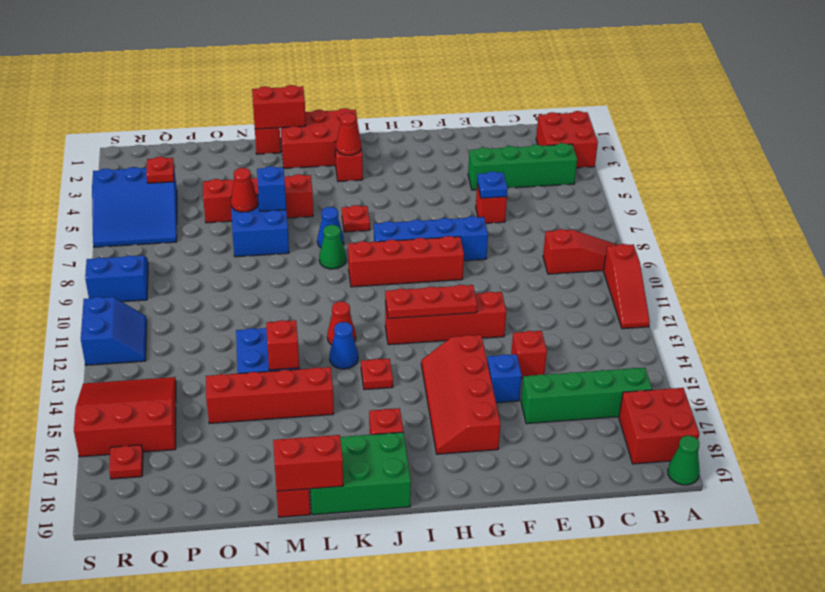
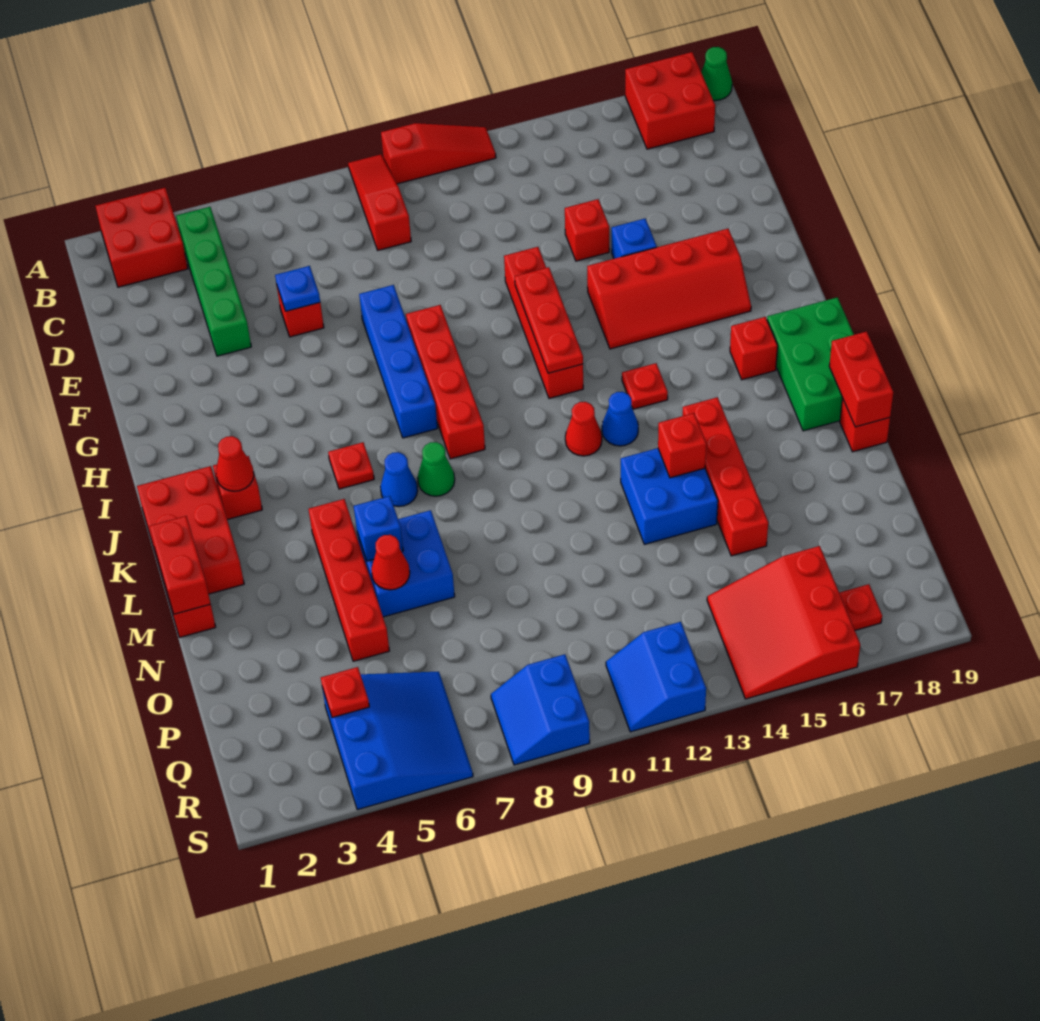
green brick B16:E16 level 1 -> none
blue slope R11:S12 level 1 top S -> blue slope R11:S12 level 1 top 12

